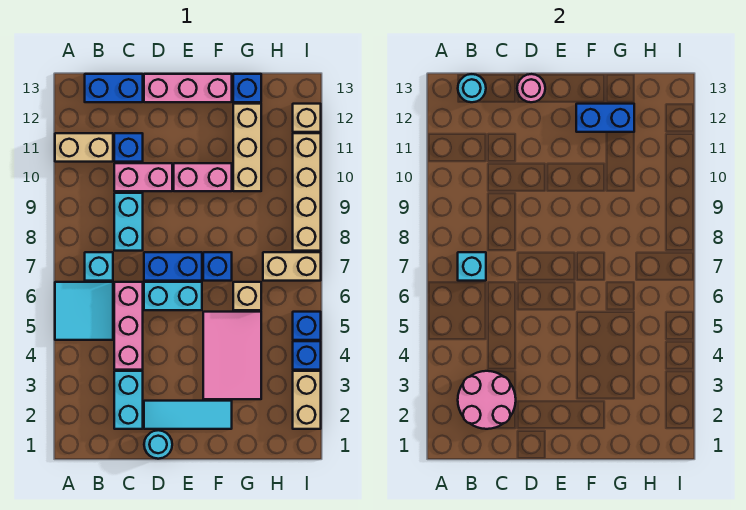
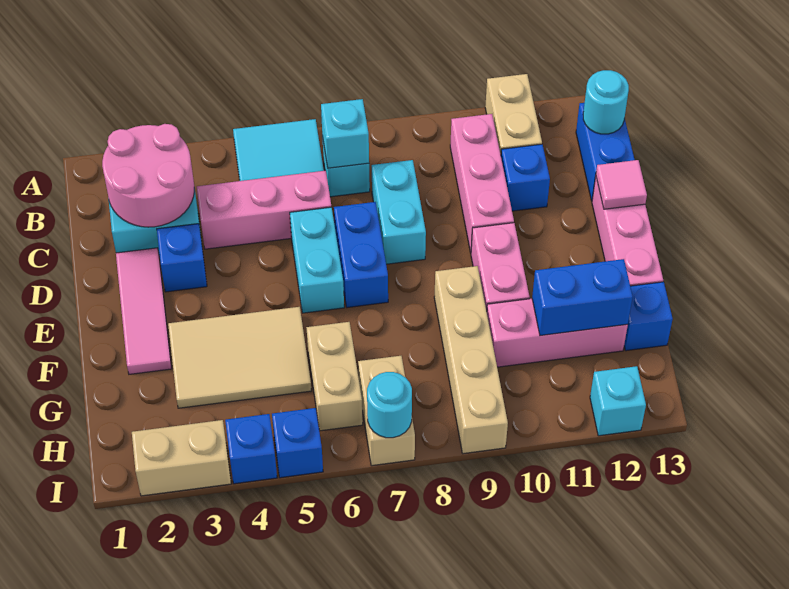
cyan brick C8:C9 level 1 -> cyan brick C8:D8 level 1
pink brick C10:D10 level 1 -> pink brick B10:D10 level 1
cyan round brick D1 level 1 -> cyan round brick I7 level 2
cyan tile D2:F2 level 1 -> pink tile D2:F2 level 1
pink round brick D13 level 2 -> pink tile D13 level 2
pink tile F3:G5 level 1 -> tan tile F3:G5 level 1
blue brick F7 level 1 -> blue brick D3 level 1
blue brick F12:G12 level 2 -> blue brick G11:G12 level 2
tan brick G6 level 1 -> tan brick G6:H6 level 1
tan brick G10:G12 level 1 -> pink brick G10:G12 level 1
tan brick I8:I11 level 1 -> tan brick F9:I9 level 1
tan brick I12 level 1 -> cyan brick I12 level 1

